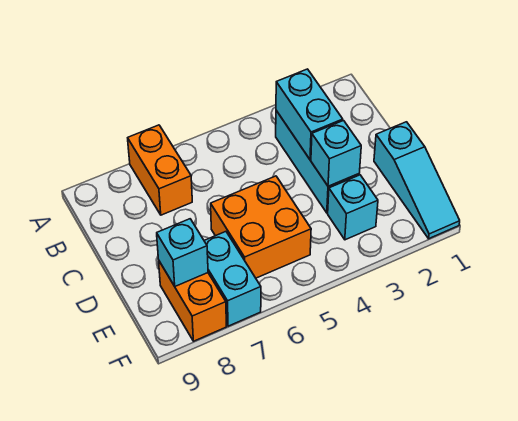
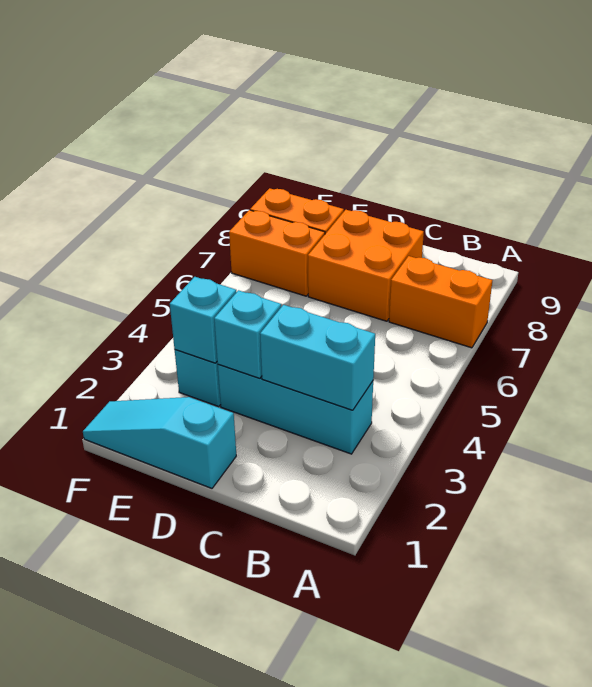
orange brick D5:E6 level 1 -> orange brick C7:D8 level 1
cyan brick E7:F7 level 1 -> orange brick E7:F7 level 1
cyan brick E8 level 2 -> cyan brick E3 level 2

